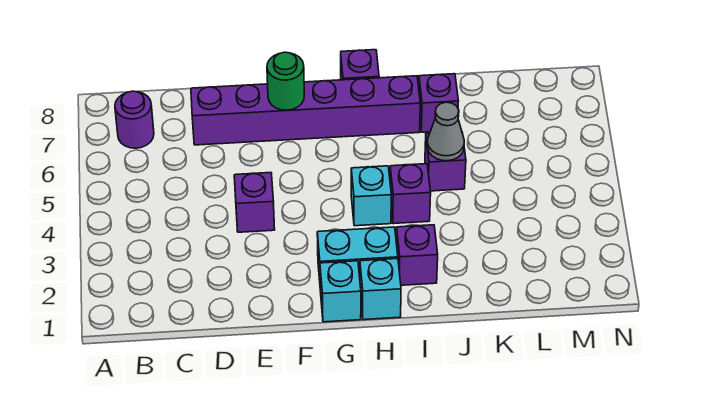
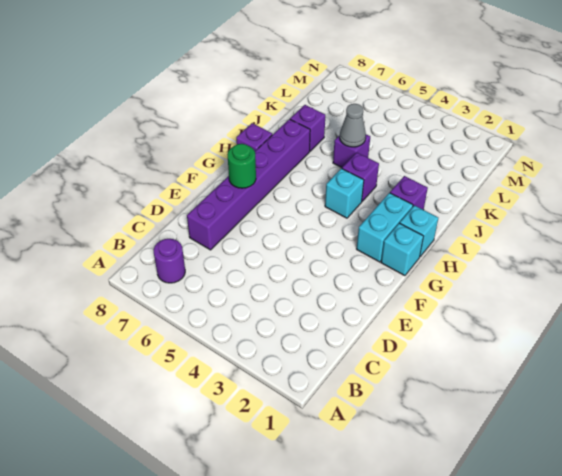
purple brick E4 level 1 -> none

